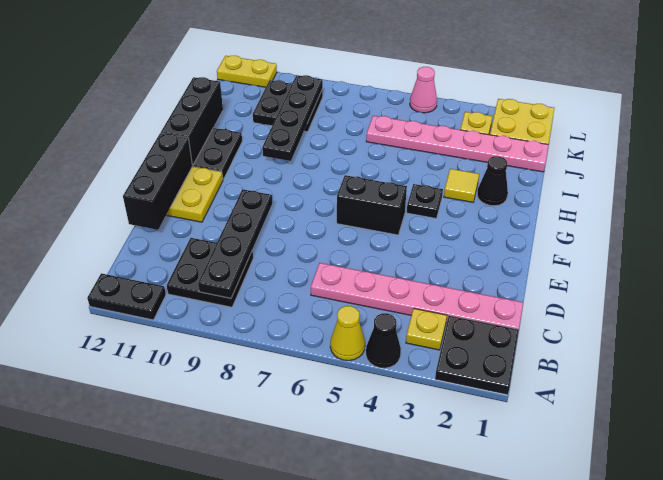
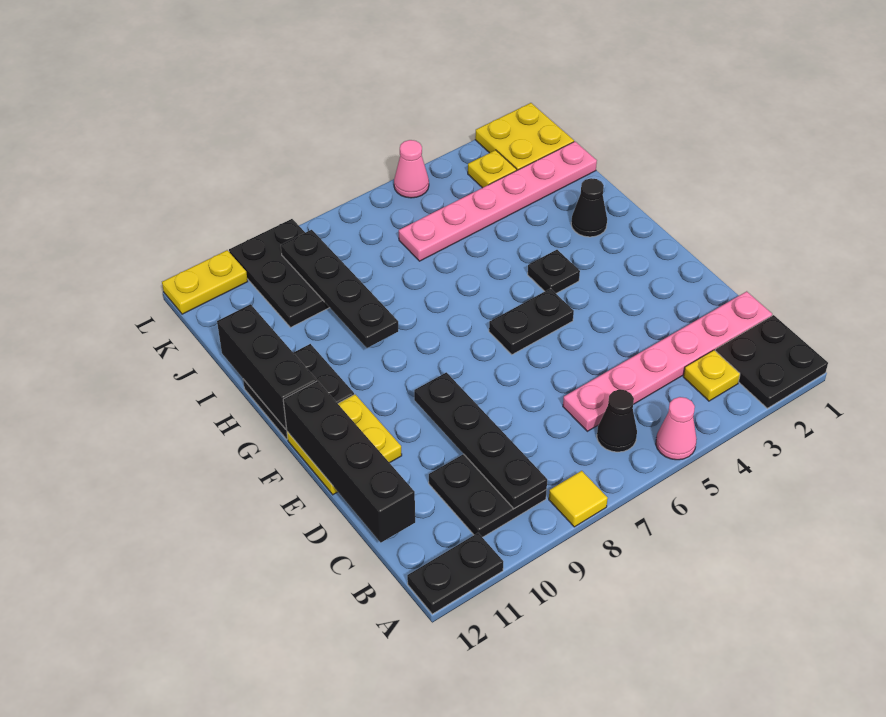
black cone A4 level 1 -> black cone B6 level 1
yellow cone A5 level 1 -> pink cone A5 level 1
black brick D12:F12 level 2 -> black brick C12:F12 level 2
black brick F5:F6 level 1 -> black plate F5:F6 level 1
yellow tile H3 level 1 -> yellow tile A8 level 1
black plate J9:K10 level 1 -> black plate J9:L10 level 1

